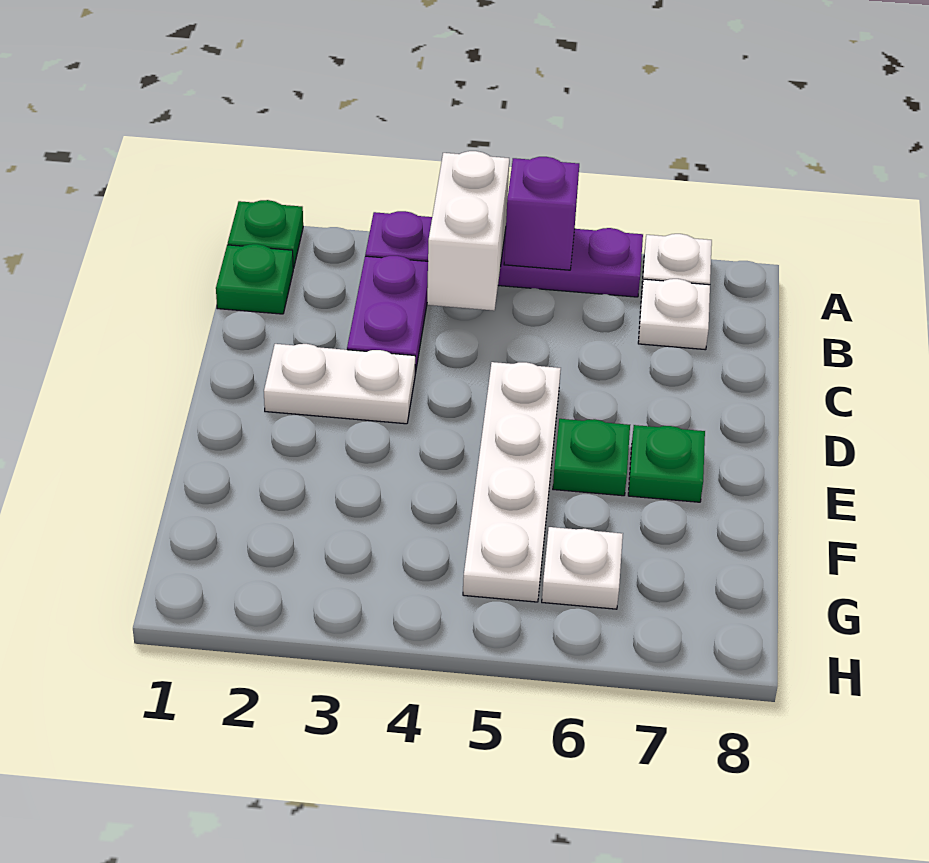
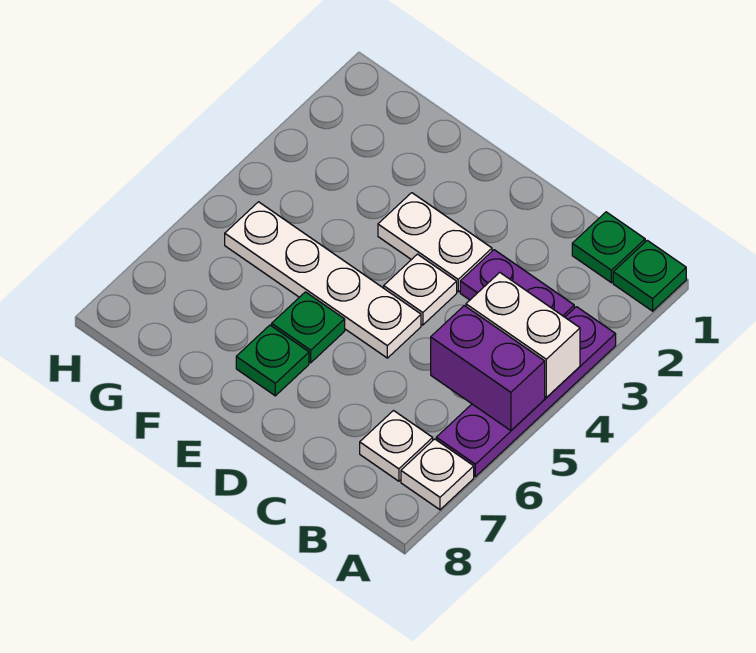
purple brick A5 level 2 -> purple brick A5:B5 level 2
white plate D2:D3 level 1 -> white plate D3:E3 level 1
white plate G6 level 1 -> white plate D4 level 1

